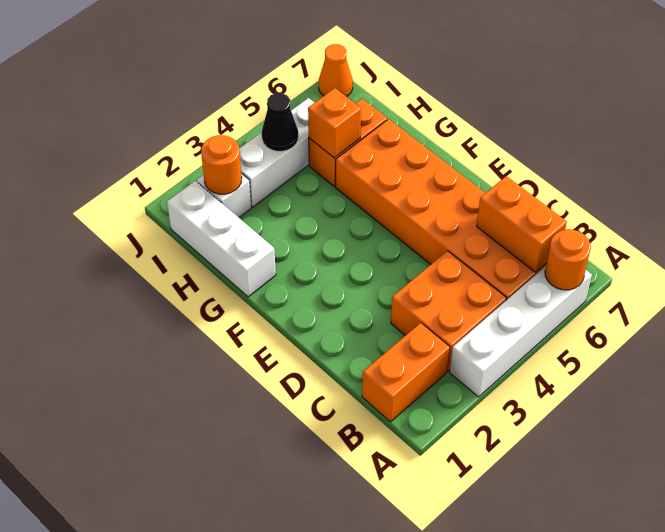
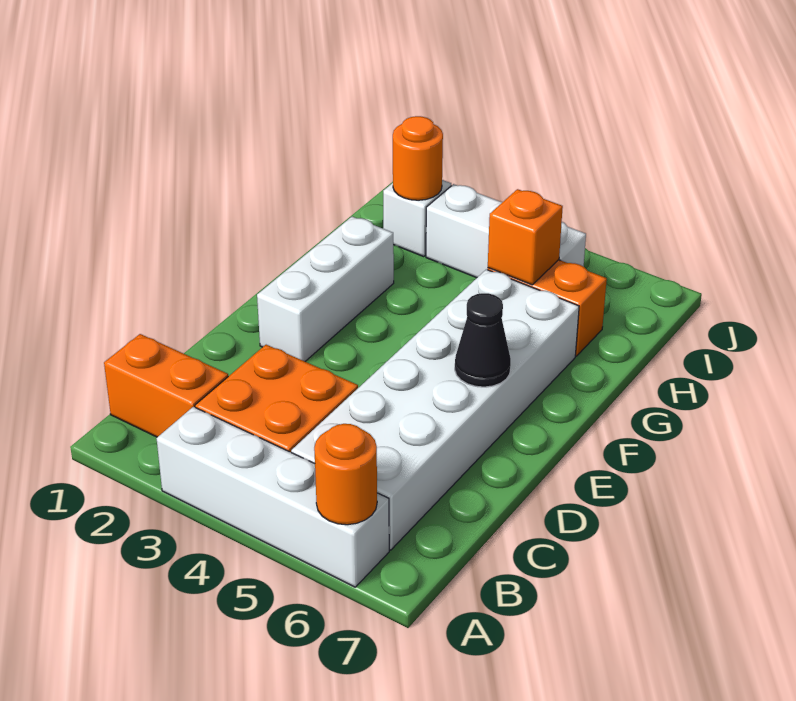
orange brick B5:G6 level 1 -> white brick B5:G6 level 1
orange brick B6:C6 level 2 -> none
white brick G1:I1 level 1 -> white brick E2:G2 level 1
black cone I4 level 2 -> black cone E6 level 2
orange cone J7 level 1 -> none

